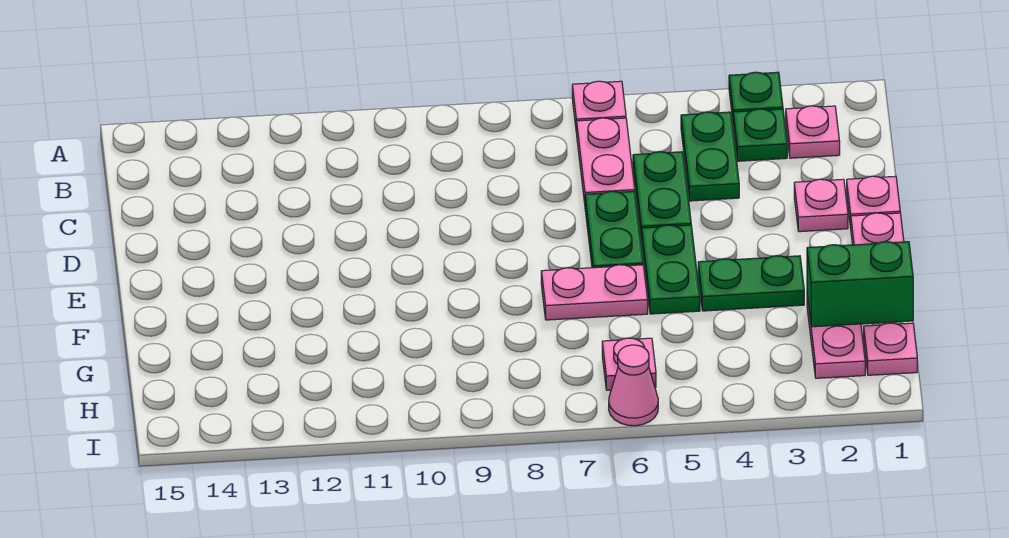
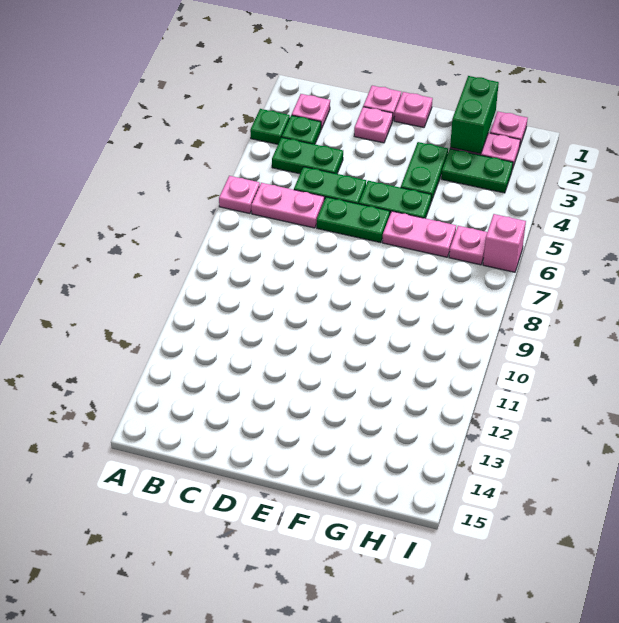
pink plate F6:F7 level 1 -> pink plate F6:G6 level 1
none -> green plate G3:H3 level 1
pink cone I6 level 1 -> pink brick I6 level 1

